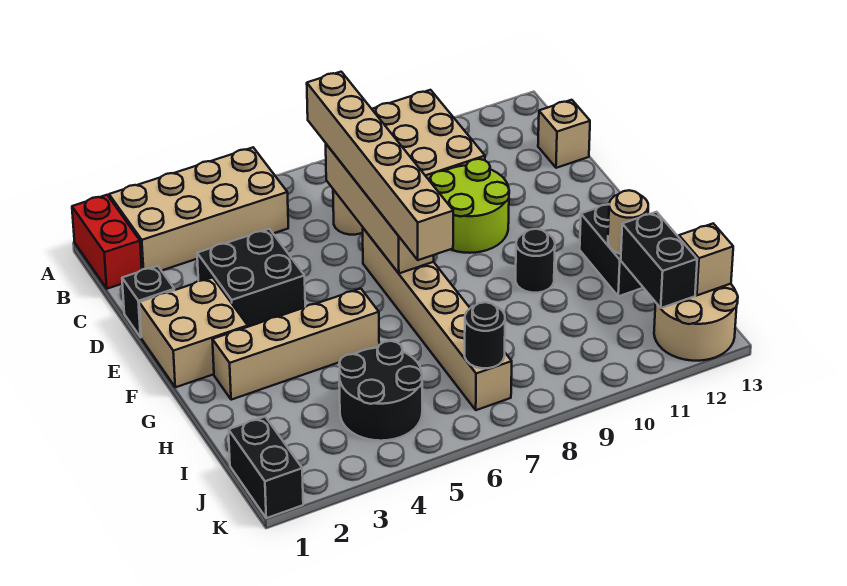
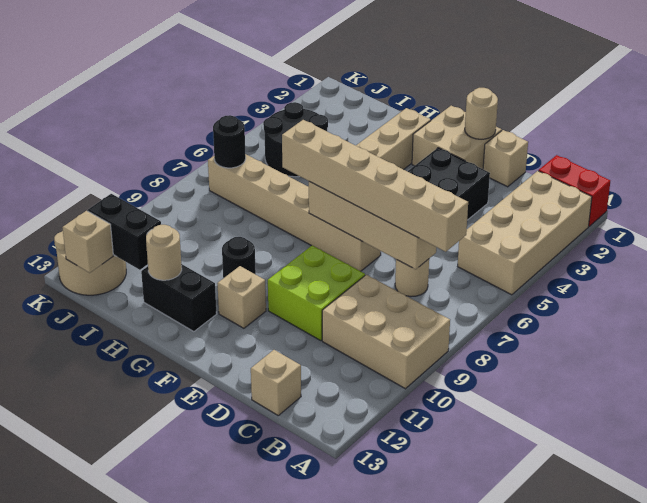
black brick D1 level 1 -> tan brick D1 level 1
lime round brick D9:E10 level 1 -> lime brick D9:E10 level 1
none -> tan round brick E1 level 2
none -> tan brick F11 level 1
black brick J1:K1 level 1 -> none

